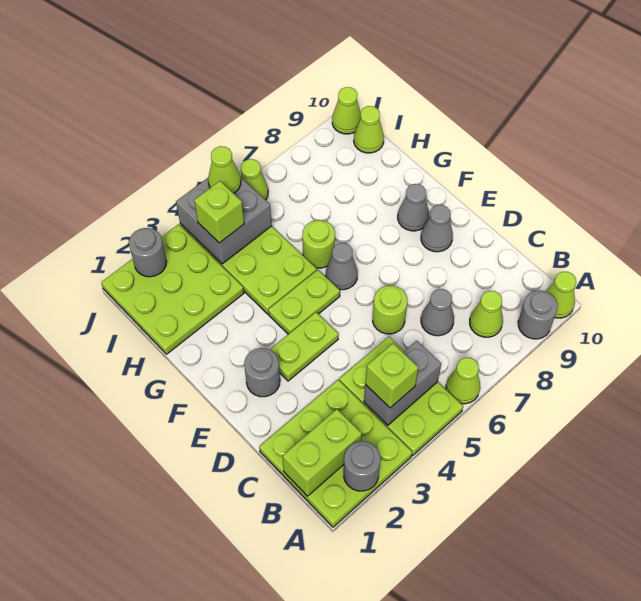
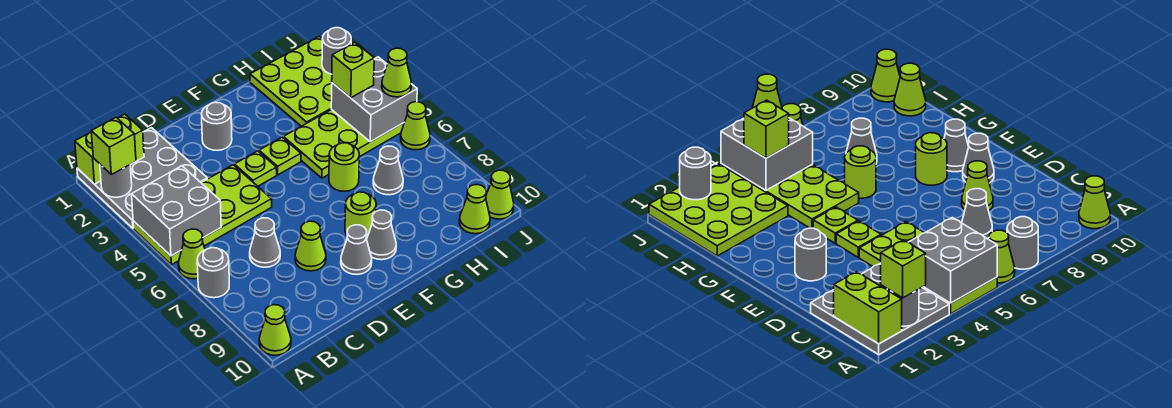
lime plate A1:C3 level 1 -> grey plate A1:C3 level 1
lime plate A4:C5 level 1 -> lime plate A4:D5 level 1
grey round brick A9 level 1 -> grey round brick A7 level 1
lime brick B1:B2 level 2 -> lime brick A1:B1 level 2
grey brick B4:B5 level 2 -> grey brick A4:B5 level 2
lime brick B4 level 3 -> lime brick A2 level 3
lime cone B8 level 1 -> lime cone D8 level 1
lime round brick D6 level 1 -> lime round brick F8 level 1
lime plate E3:E4 level 1 -> lime plate E4 level 1
lime plate F4:F5 level 1 -> lime plate F4 level 1
grey cone F6 level 1 -> grey cone H7 level 1

